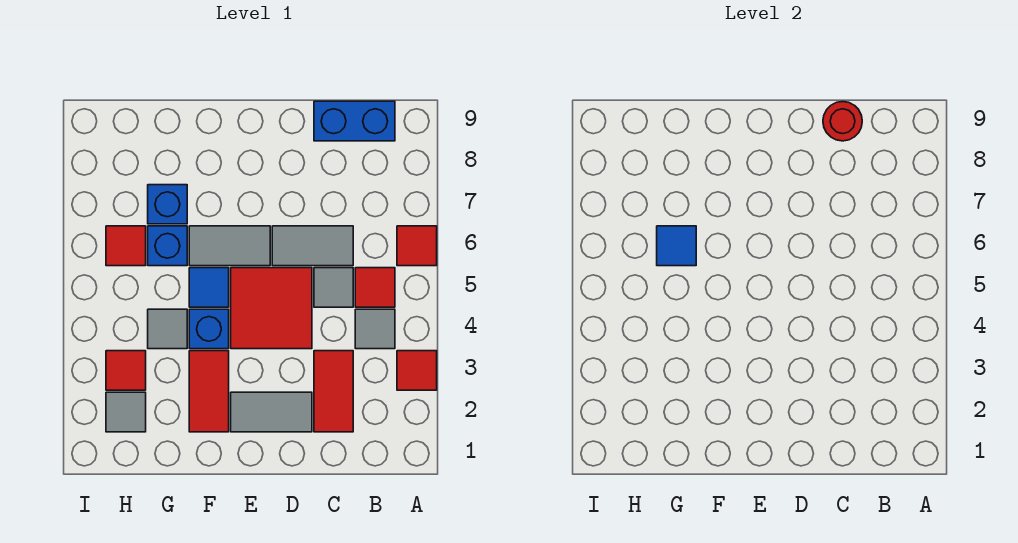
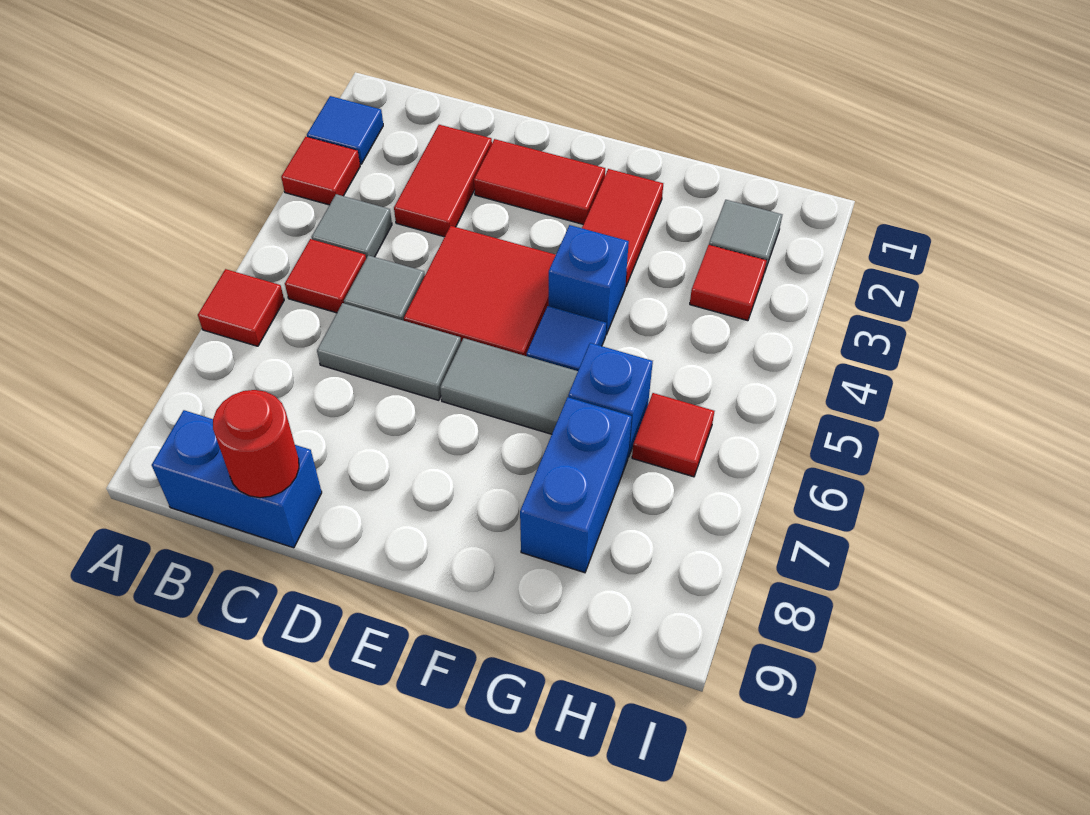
grey tile D2:E2 level 1 -> red tile D2:E2 level 1
grey tile G4 level 1 -> none
blue tile G6 level 2 -> blue tile A2 level 1
blue brick G7 level 1 -> blue brick G7:G8 level 1

